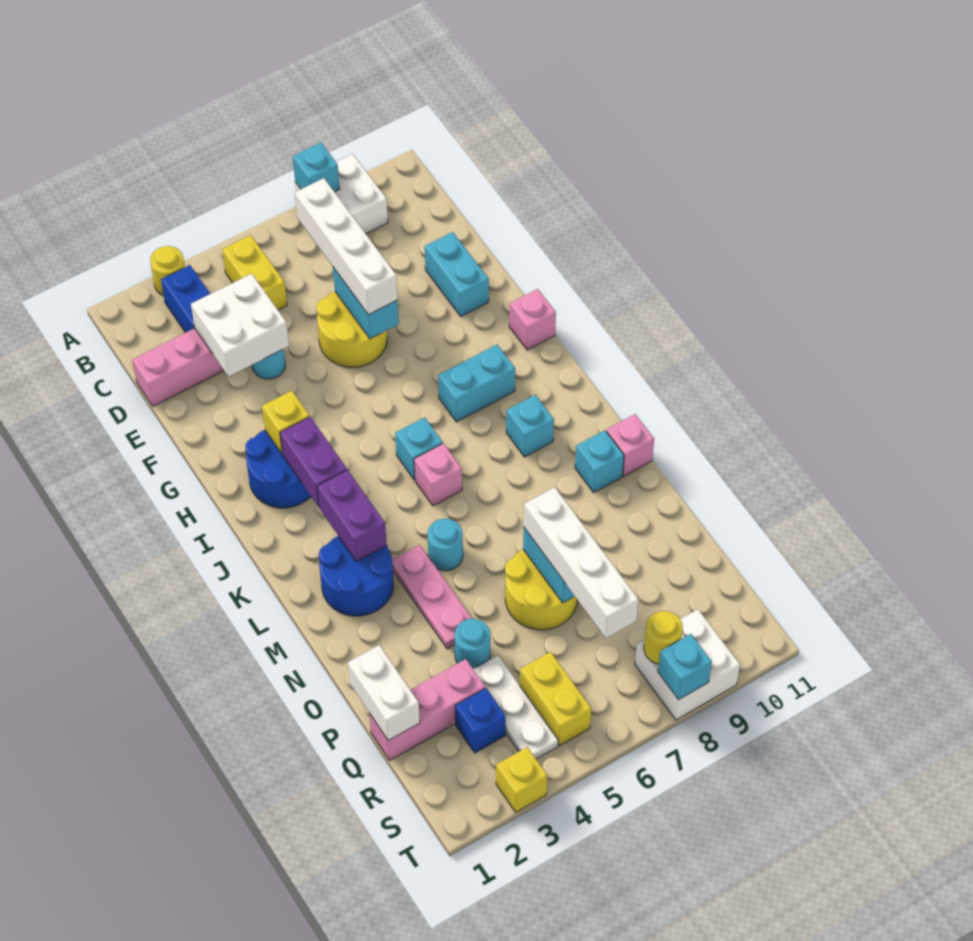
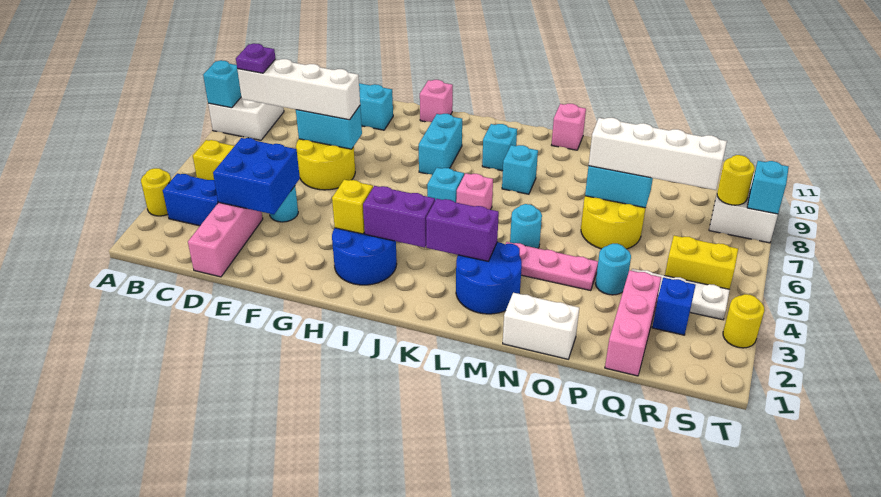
none -> purple plate C7 level 4
white brick D3:E4 level 2 -> blue brick D3:E4 level 2
cyan brick M10 level 1 -> cyan brick L8 level 1
white brick P1:Q1 level 2 -> white brick N1:O1 level 1
yellow brick T3 level 1 -> yellow round brick T3 level 1

